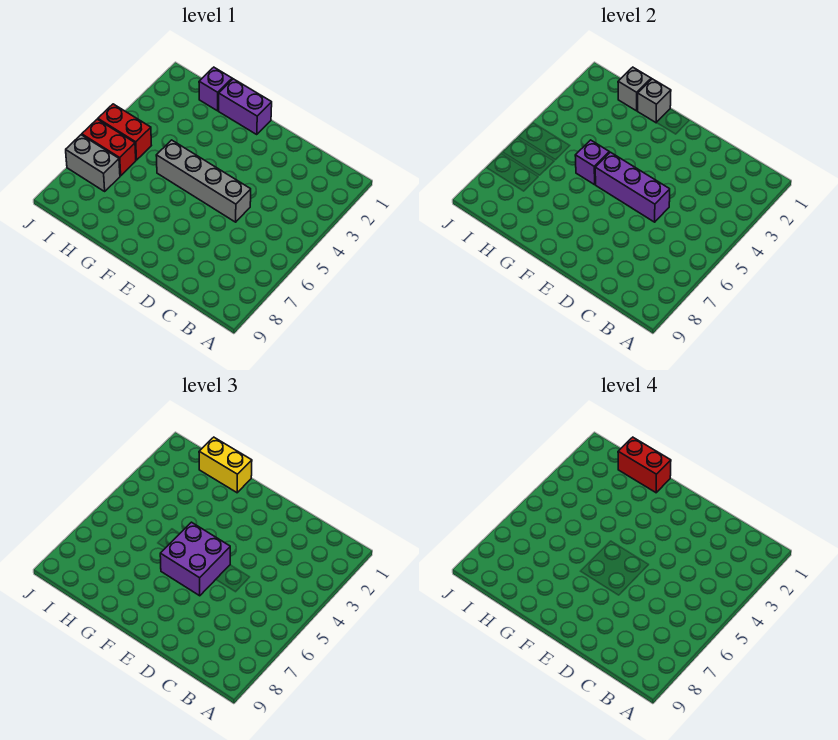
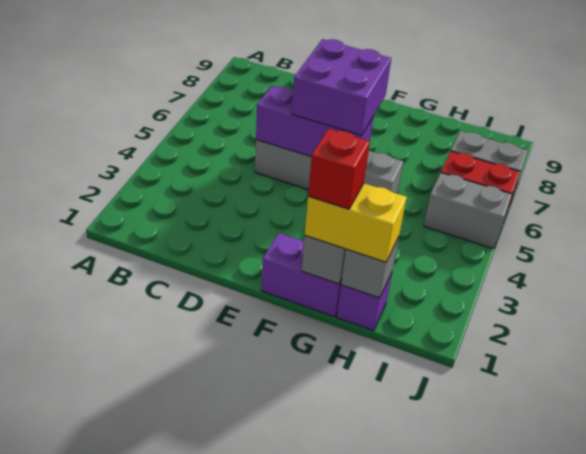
red brick G1:H1 level 4 -> red brick G1 level 4
purple brick G5 level 2 -> none
red brick I5:J5 level 1 -> grey brick I5:J5 level 1

